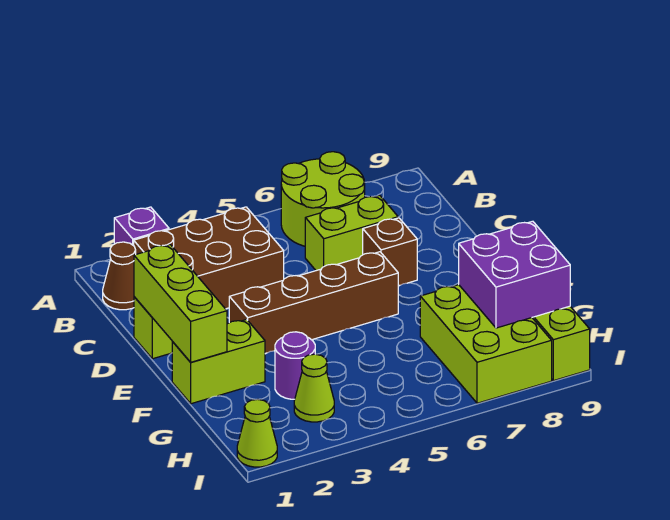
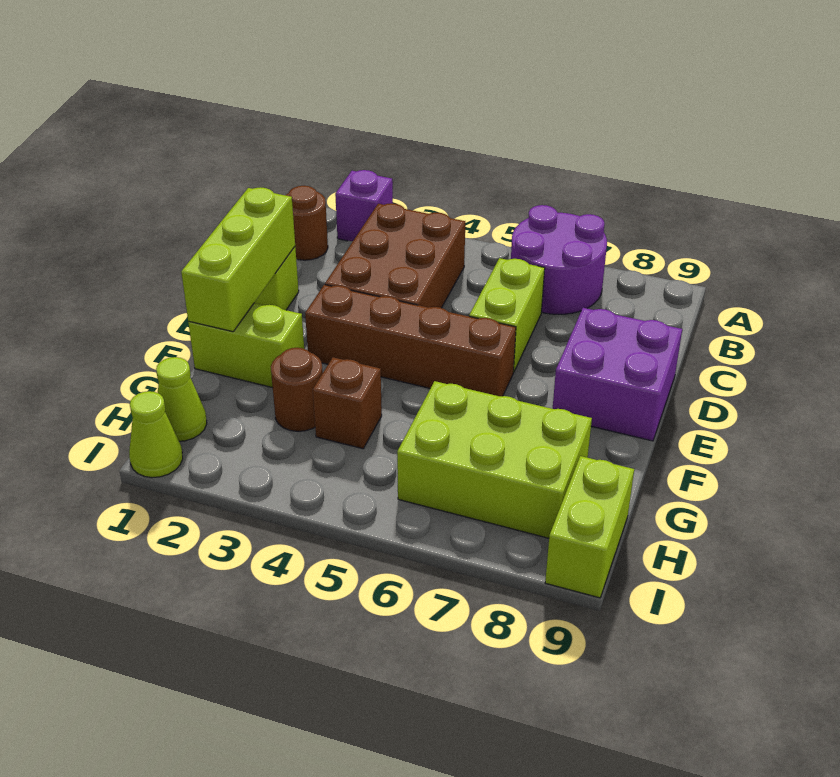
lime round brick A6:B7 level 1 -> purple round brick A6:B7 level 1
brown cone B1 level 1 -> brown round brick B1 level 1
brown brick B2:C4 level 1 -> brown brick B3:D4 level 1
lime brick C6:C7 level 1 -> lime brick C6:D6 level 1
brown brick D7 level 1 -> brown brick G4 level 1
purple round brick G3 level 1 -> brown round brick G3 level 1
lime brick G7:I8 level 1 -> lime brick G6:H8 level 1
purple brick G8:H9 level 2 -> purple brick D8:E9 level 1
lime cone H3 level 1 -> lime cone H1 level 1

